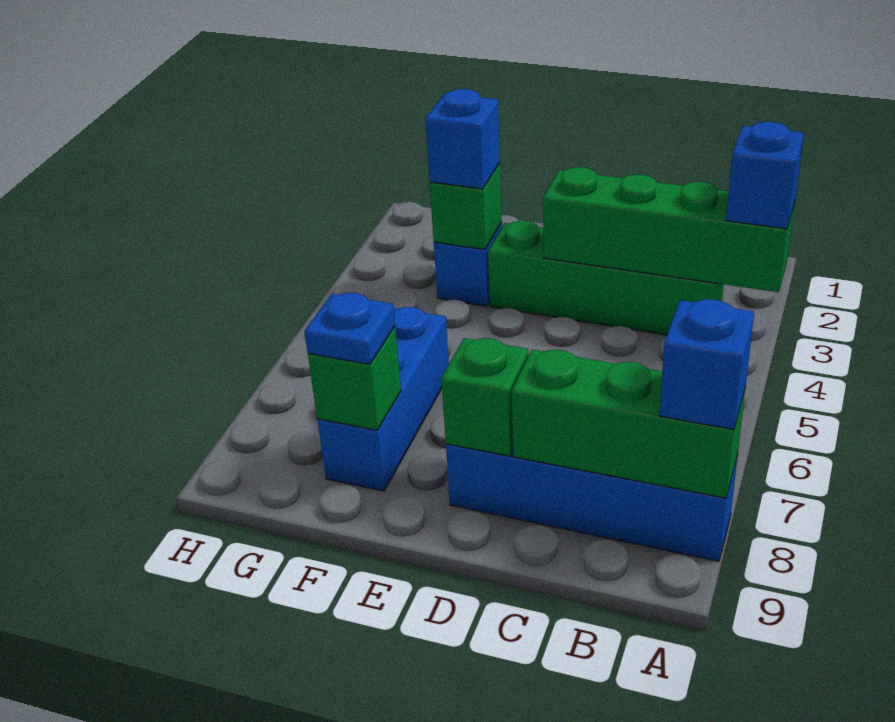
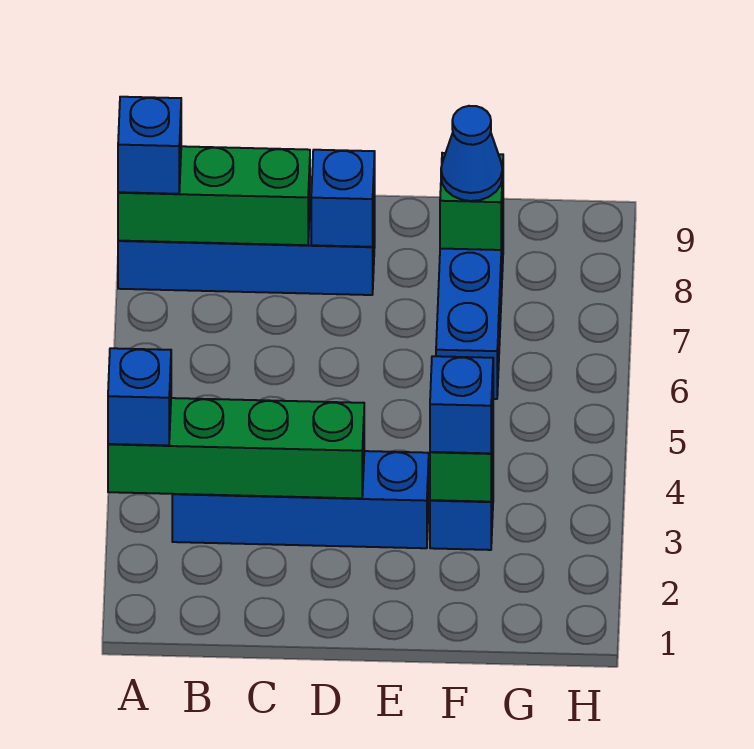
green brick B3:E3 level 1 -> blue brick B3:E3 level 1
green brick D8 level 2 -> blue brick D8 level 2
blue plate F8 level 3 -> blue cone F8 level 3

